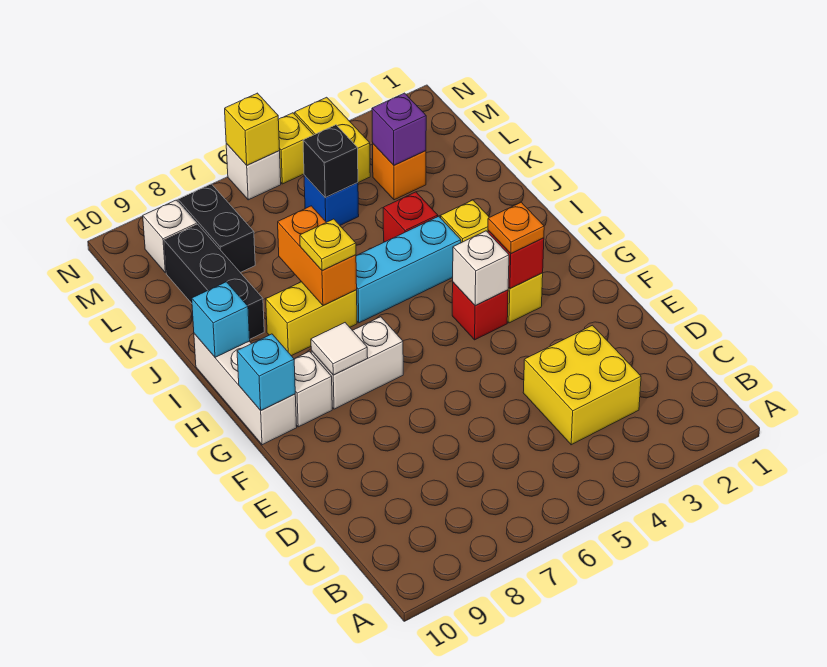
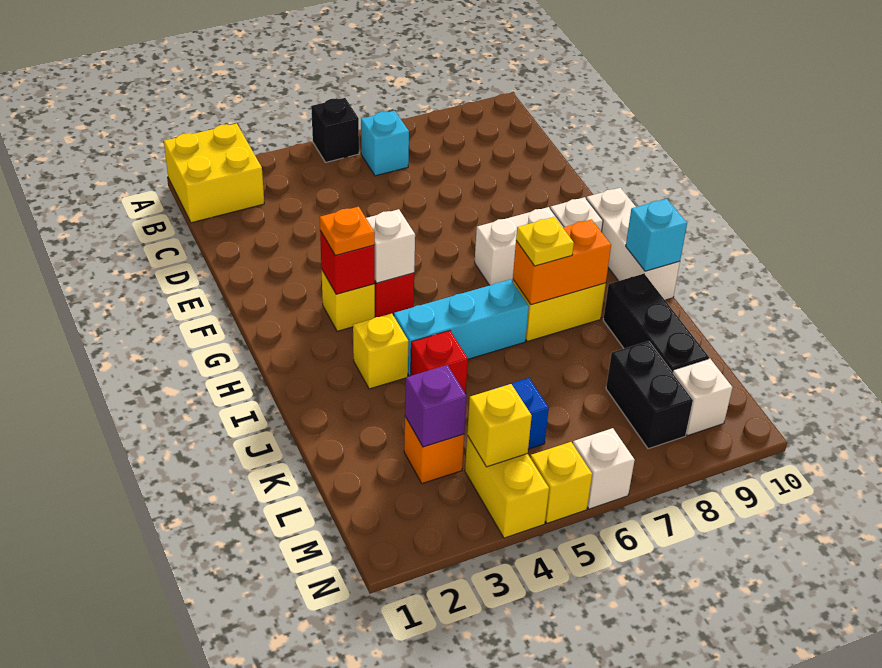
yellow brick C3:D4 level 1 -> yellow brick A1:B2 level 1
white tile G8 level 2 -> none
cyan brick G10 level 2 -> cyan brick B6 level 1
orange brick I7:J7 level 2 -> orange brick I7:I8 level 2
black brick L5 level 2 -> black brick A5 level 1
yellow brick N6 level 2 -> yellow brick M4 level 2

